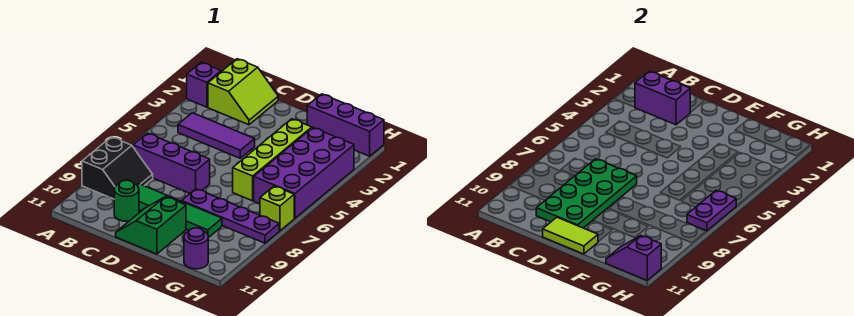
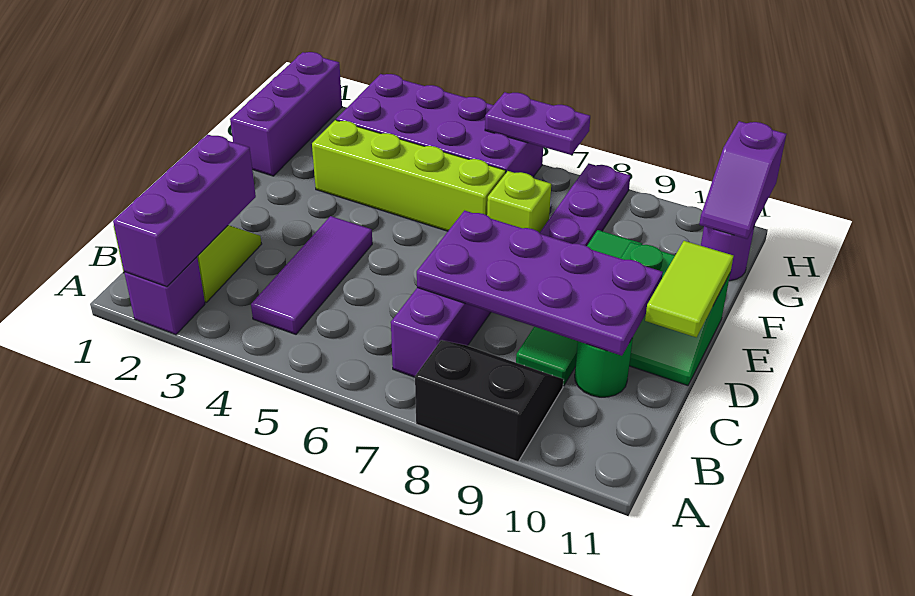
purple brick B2:C2 level 2 -> purple brick A2:C2 level 2
green plate C7:D10 level 2 -> purple plate C7:D10 level 2
lime brick H7 level 1 -> lime brick F7 level 1

